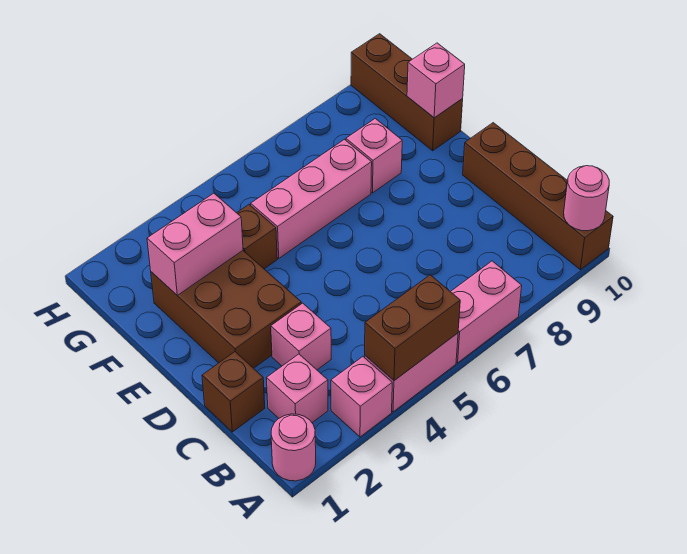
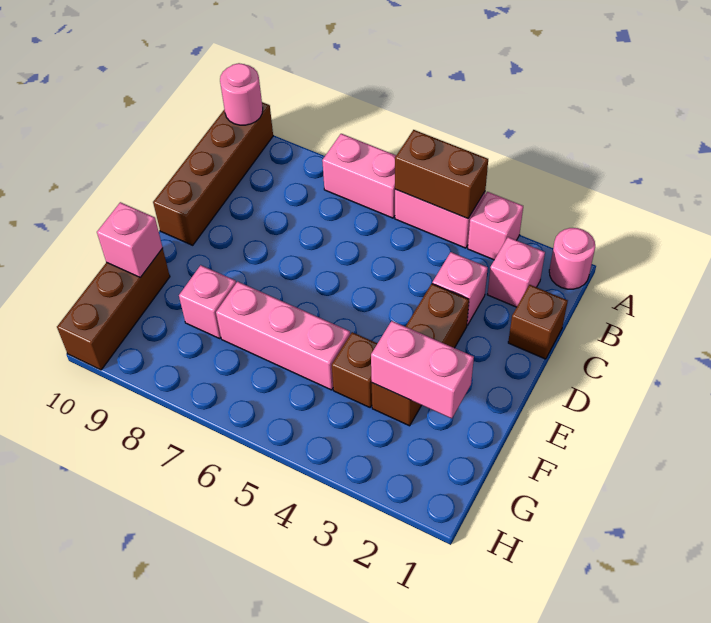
brown brick D2:F3 level 1 -> brown brick D3:F3 level 1

